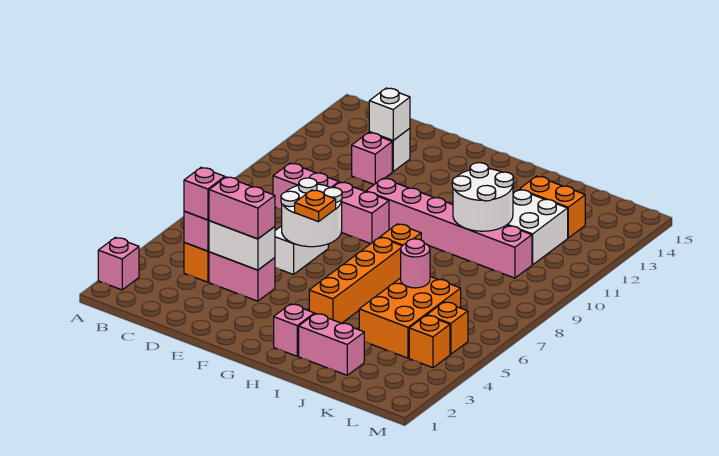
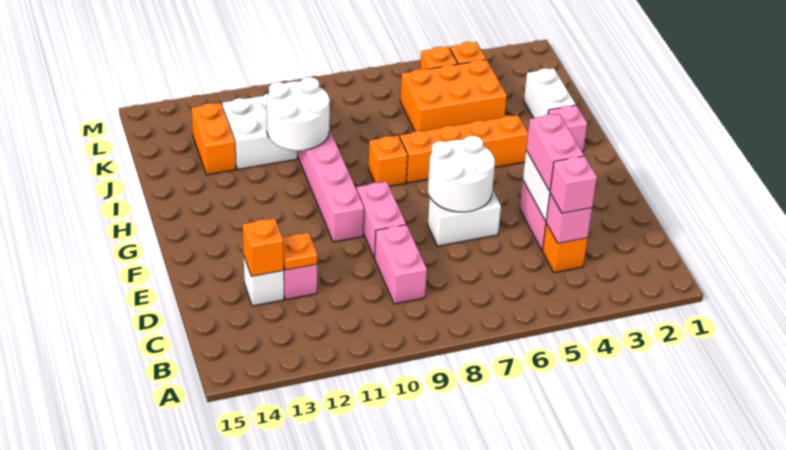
pink brick A2 level 1 -> none
white brick D13 level 2 -> orange brick D13 level 2
orange plate F6 level 3 -> orange plate D12 level 2
pink brick I2:J2 level 1 -> white brick I2:J2 level 1
pink round brick J6 level 2 -> none

